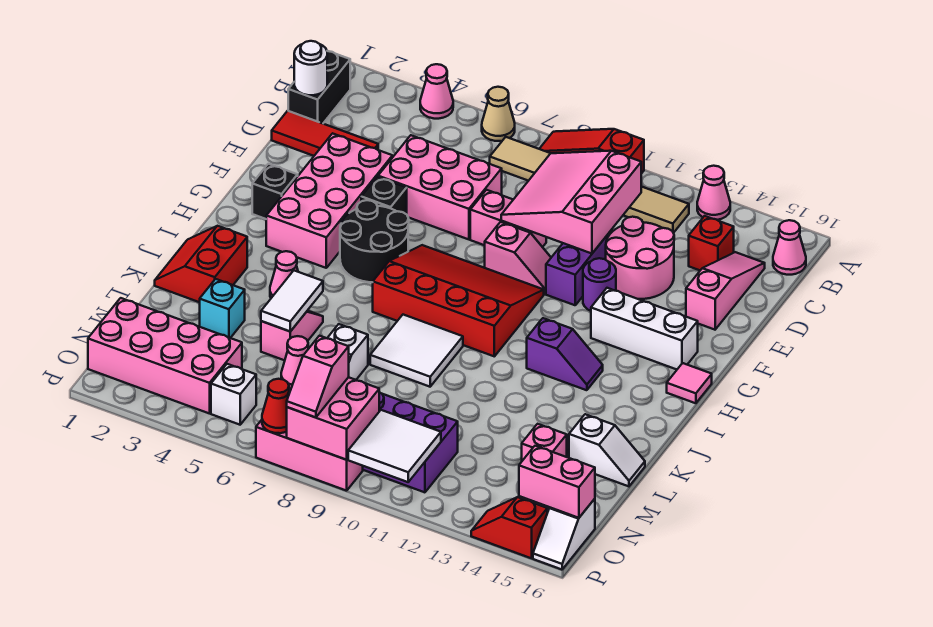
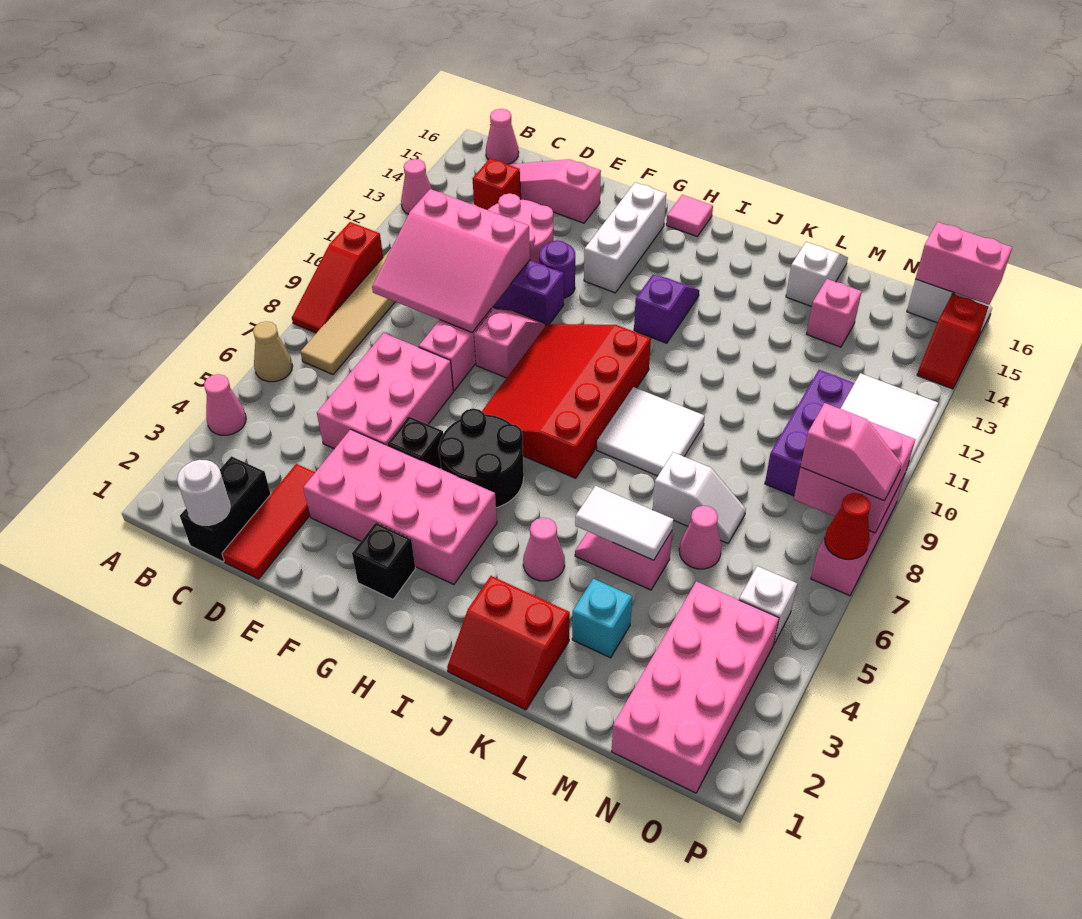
black brick B1:C1 level 1 -> black brick C1:C2 level 1
pink brick O15:O16 level 2 -> pink brick O16:P16 level 2

